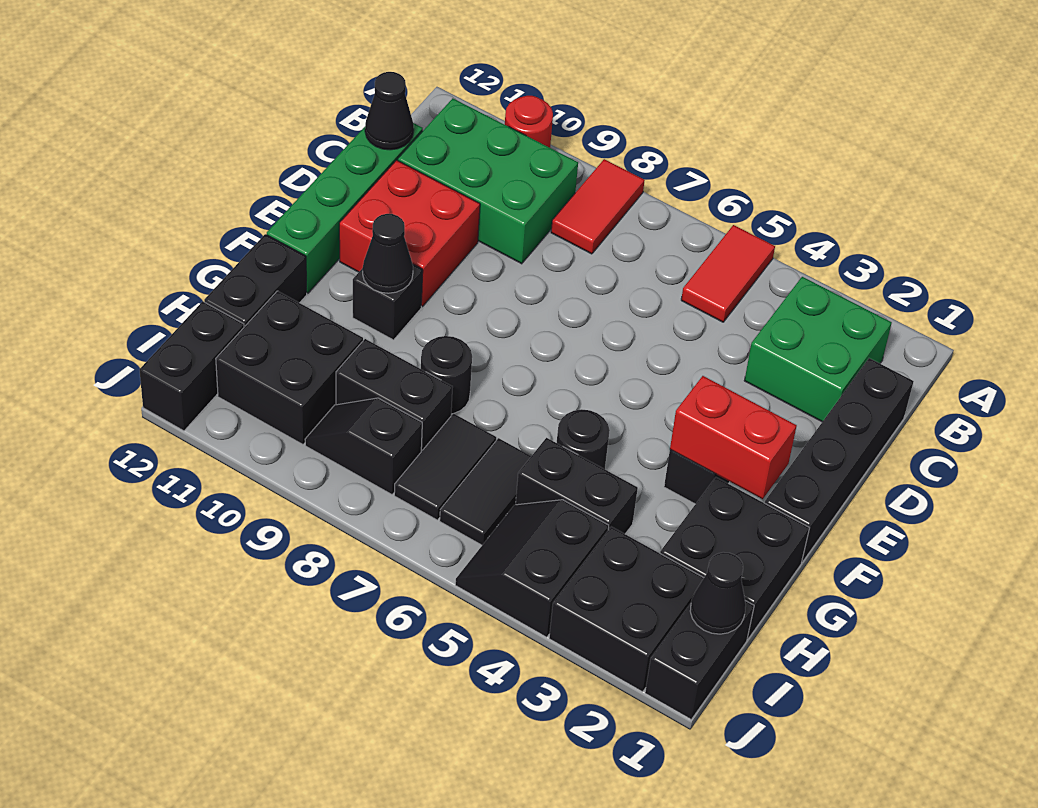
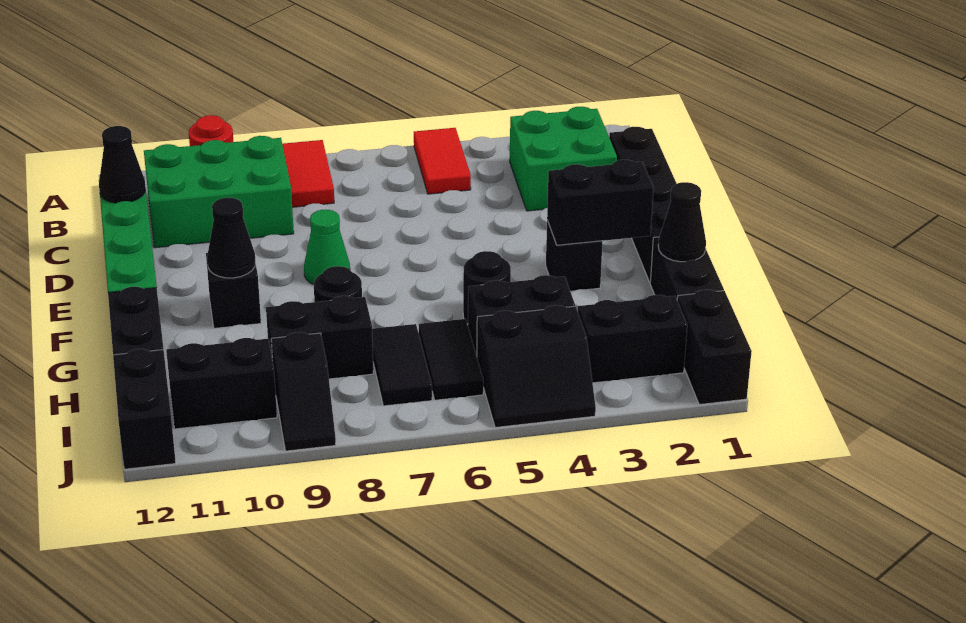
red brick D10:E11 level 1 -> none
none -> green cone E8 level 1
red brick F2:F3 level 2 -> black brick F2:F3 level 2
black brick G1:H2 level 1 -> black brick G1:H1 level 1
black brick H10:I11 level 1 -> black brick I10:I11 level 1
black cone I1 level 2 -> black cone G1 level 2
black brick I2:J3 level 1 -> black brick I2:I3 level 1
black slope I4:J5 level 1 top 4 -> black slope I4:J5 level 1 top I
black slope I8:I9 level 1 top 8 -> black slope I9:J9 level 1 top I

